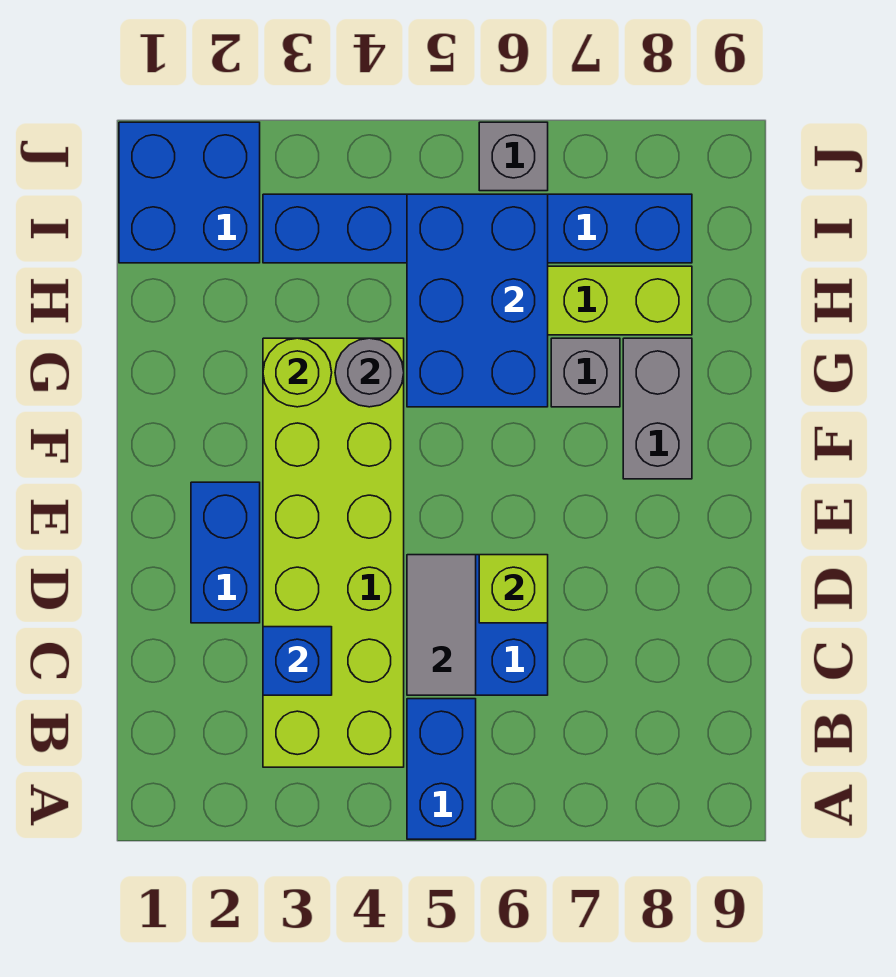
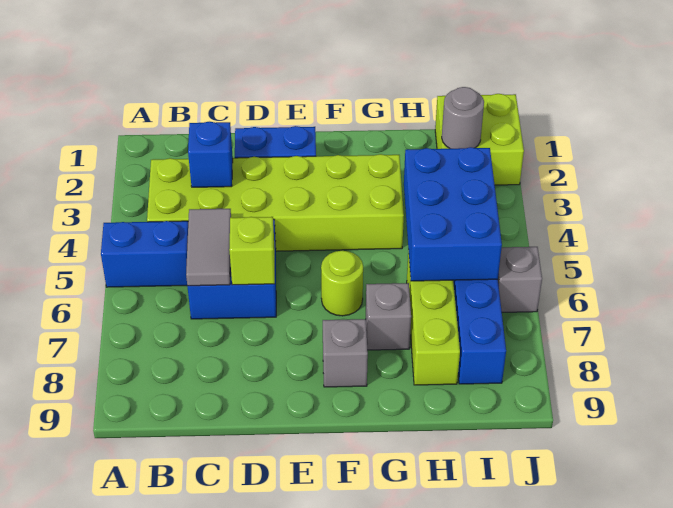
grey tile C5:D5 level 2 -> grey tile C5:C6 level 2
grey brick F8:G8 level 1 -> grey brick F8 level 1
lime round brick G3 level 2 -> lime round brick F6 level 1
grey round brick G4 level 2 -> grey round brick I2 level 2
blue brick G5:I6 level 2 -> blue brick H4:I6 level 2
blue brick I1:J2 level 1 -> lime brick I1:J2 level 1

